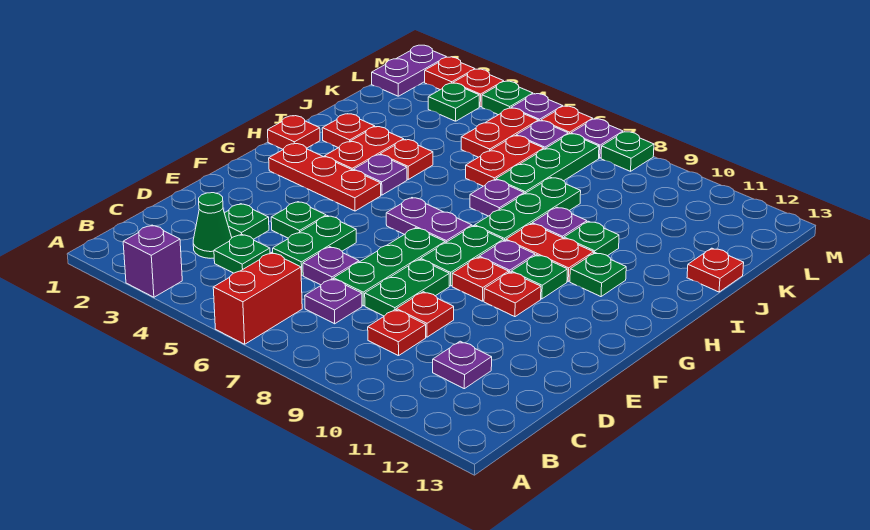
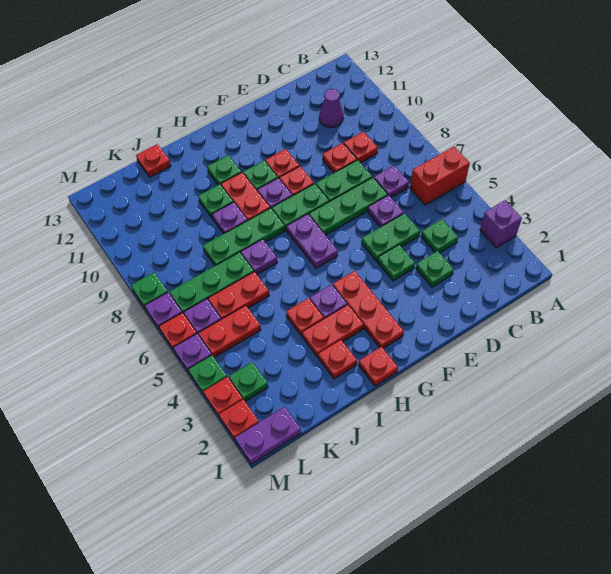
green cone C3 level 1 -> none
purple plate C11 level 1 -> purple cone C11 level 1

